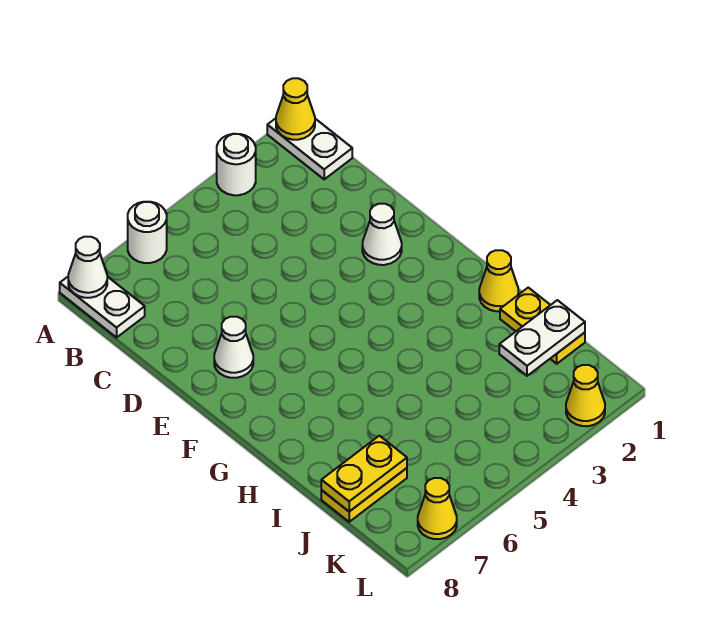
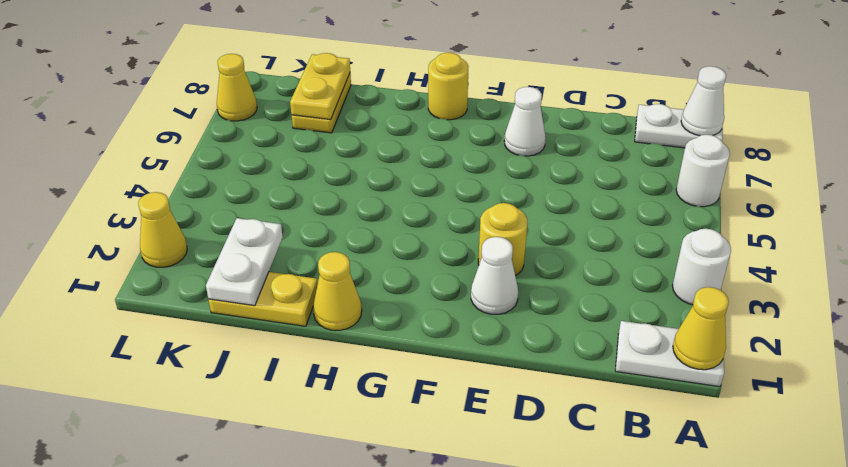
none -> yellow round brick E3 level 1
none -> yellow round brick G8 level 1

